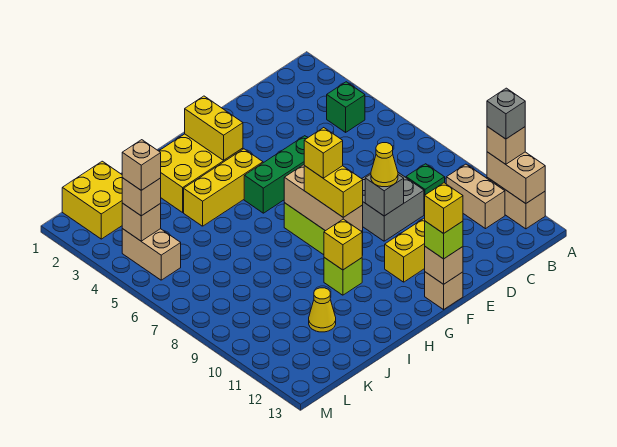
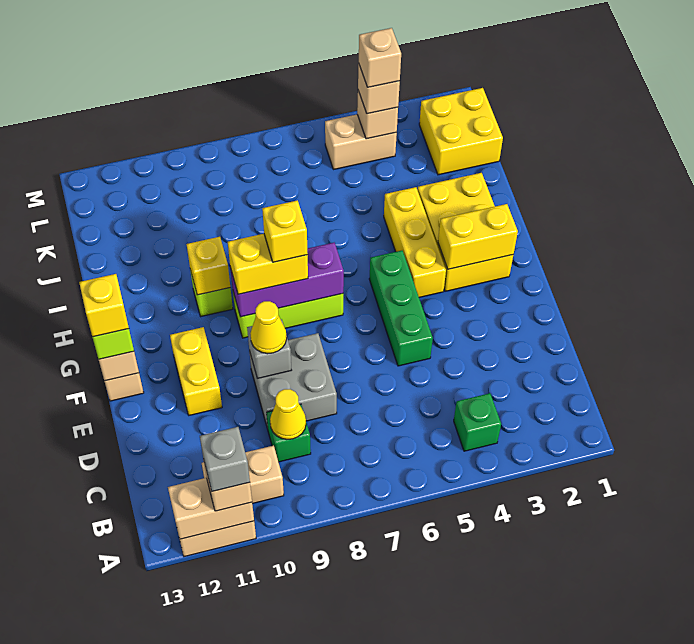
tan brick G7:G9 level 2 -> purple brick G7:G9 level 2
yellow cone J11 level 1 -> yellow cone C9 level 2

